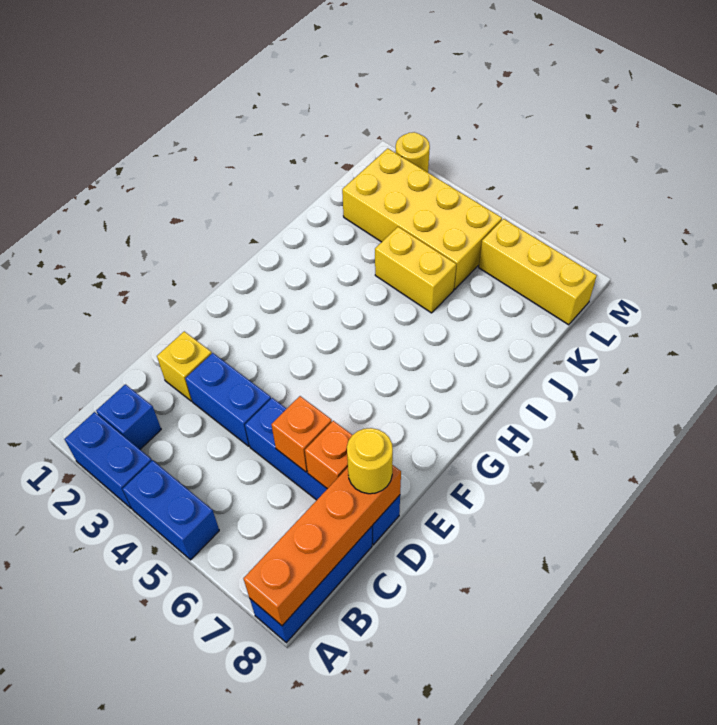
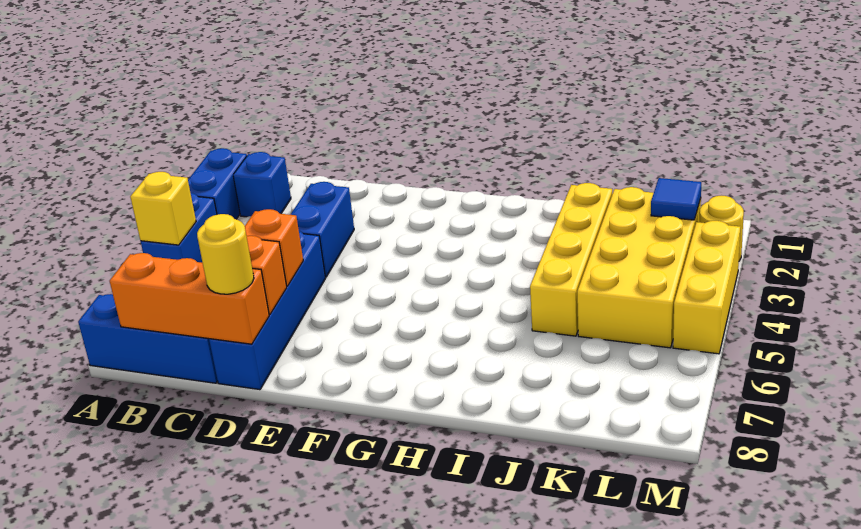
orange brick A8:D8 level 2 -> orange brick B8:D8 level 2
yellow brick D2 level 1 -> yellow brick A5 level 2
yellow brick J4:J5 level 1 -> yellow brick J2:J5 level 1
none -> blue tile L2 level 2
yellow brick L6:L8 level 1 -> yellow brick M3:M5 level 1

